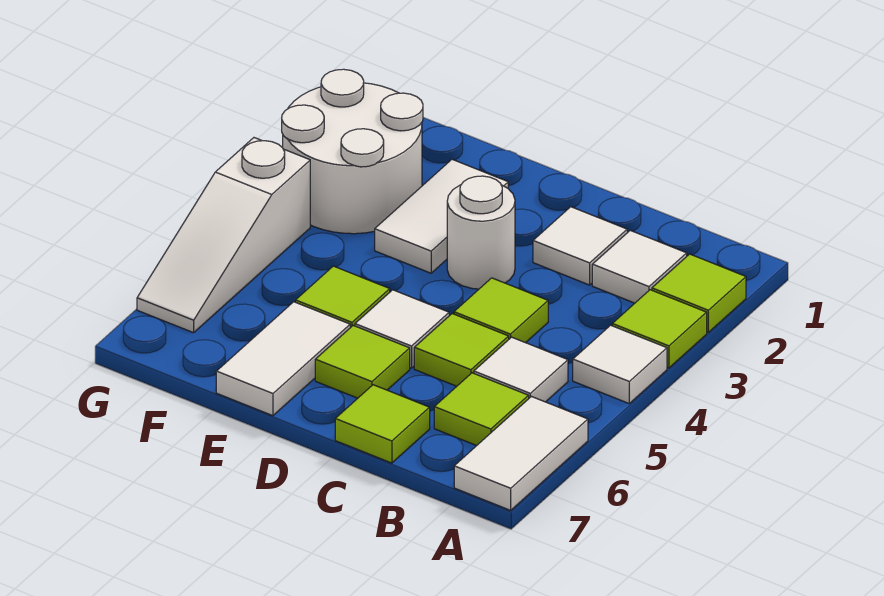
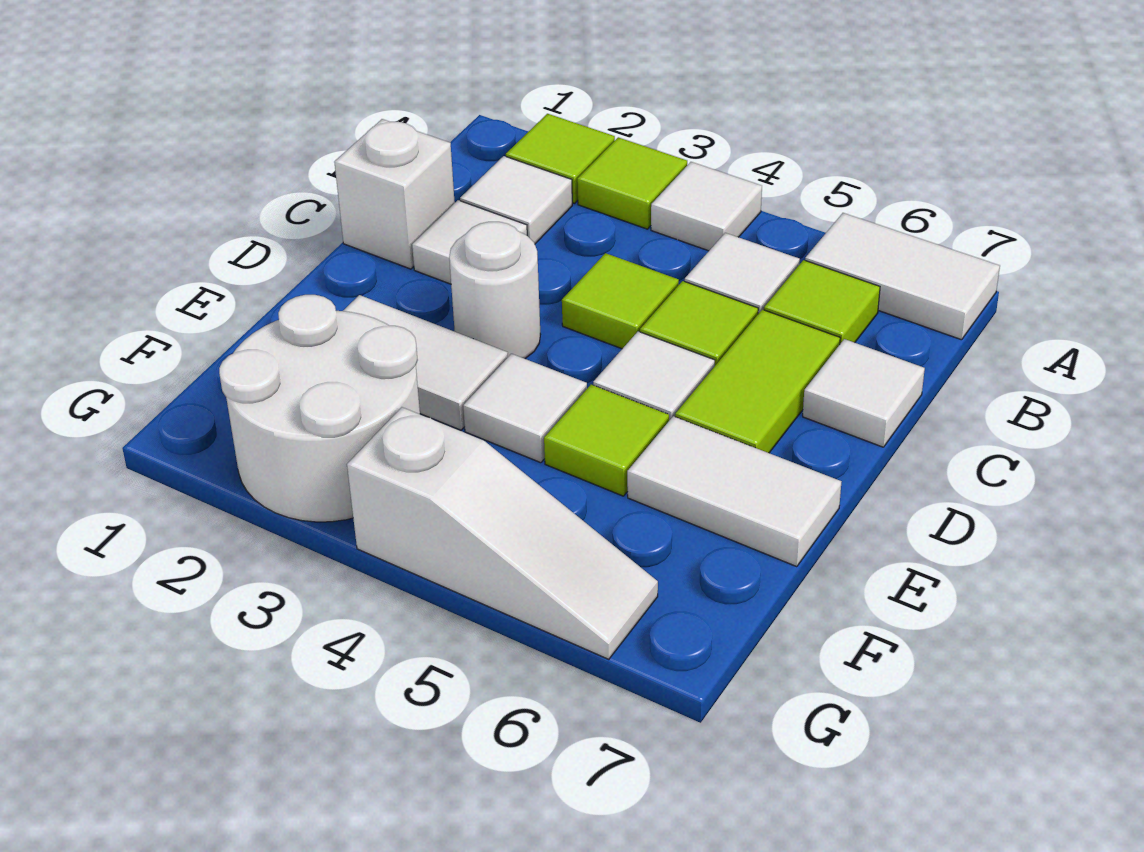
none -> white brick C1 level 1
lime tile C7 level 1 -> white tile C7 level 1
lime tile D6 level 1 -> lime tile C6:D6 level 1
none -> white tile E4 level 1

